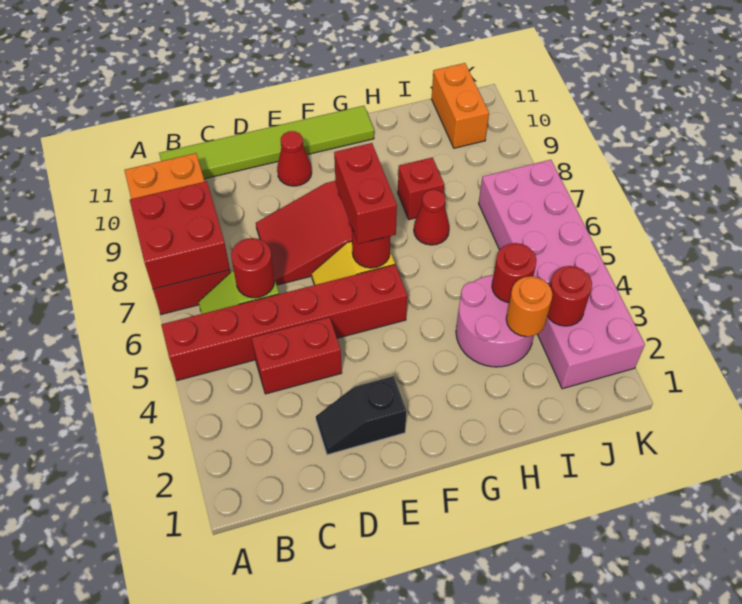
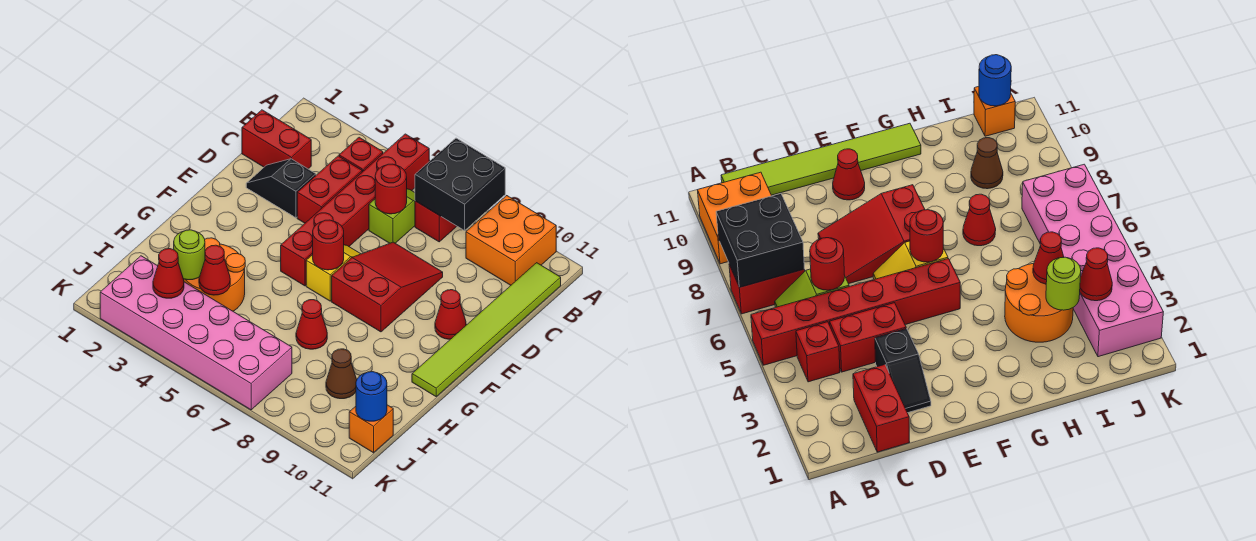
red brick A7:B8 level 2 -> black brick A7:B8 level 2
black slope D2:E2 level 1 top E -> black slope D2:D3 level 1 top 3
red brick F6:F7 level 3 -> red brick C1:C2 level 1
pink round brick H3:I4 level 1 -> orange round brick H3:I4 level 1
red brick H8 level 1 -> red brick B4 level 1
orange round brick I3 level 2 -> lime round brick I3 level 2
red round brick I4 level 2 -> red cone I4 level 2
none -> brown cone I9 level 1
red round brick J3 level 2 -> red cone J3 level 2
orange brick J10:J11 level 1 -> orange brick J11 level 1
none -> blue round brick J11 level 2

